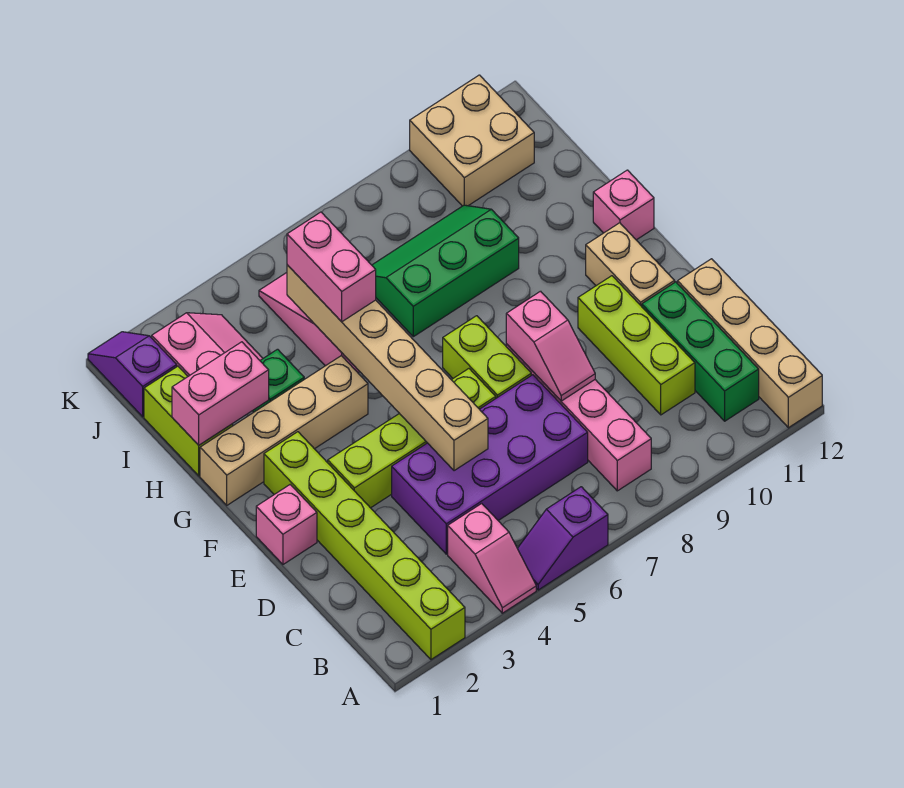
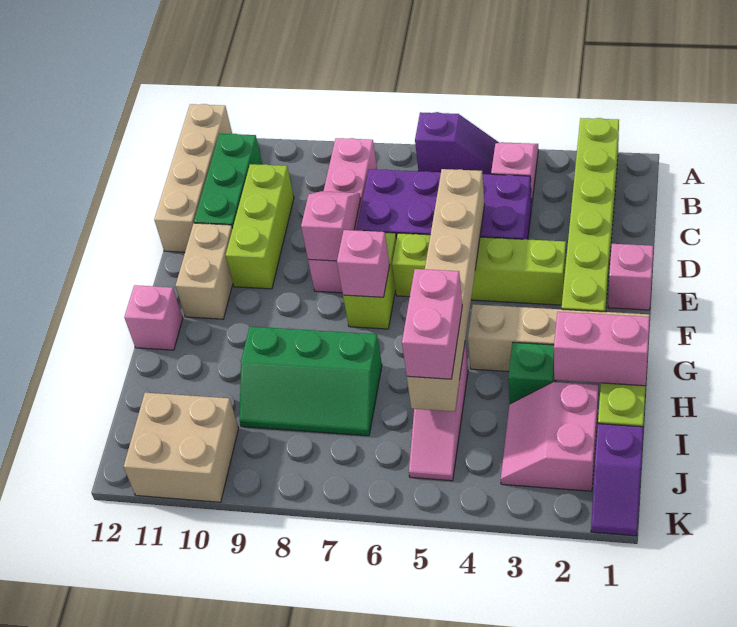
none -> pink brick F7 level 2

